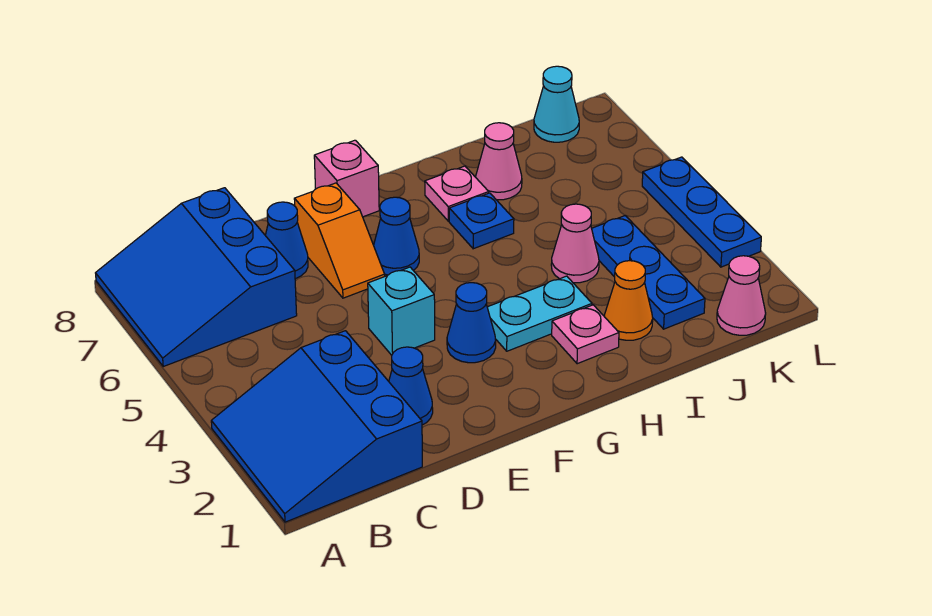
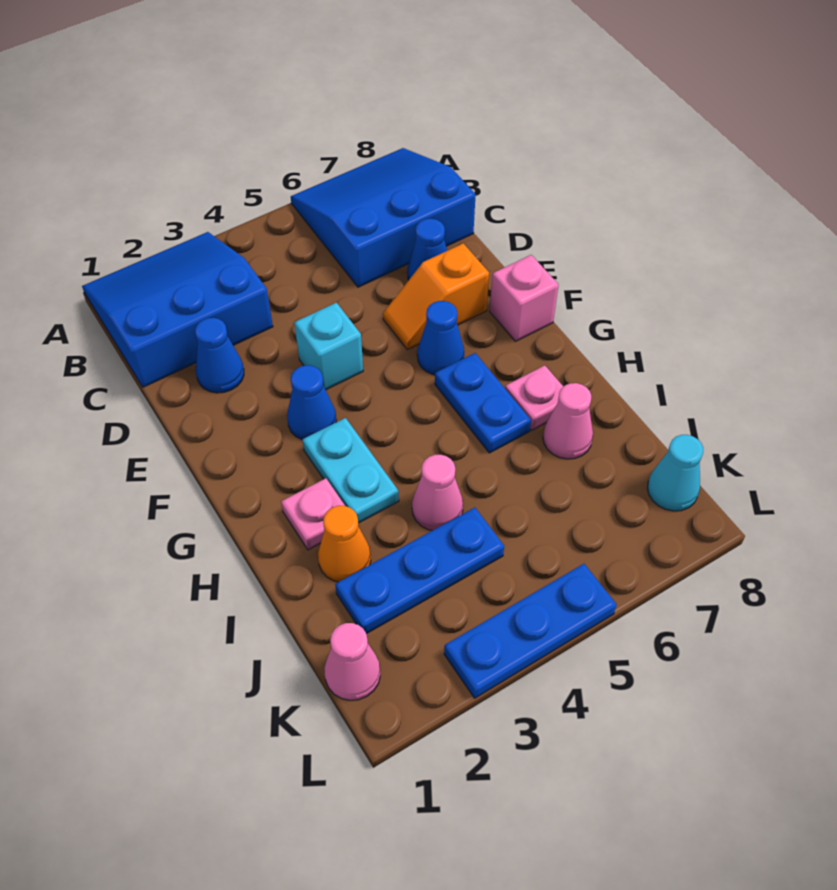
blue plate H6 level 1 -> blue plate G6:H6 level 1

